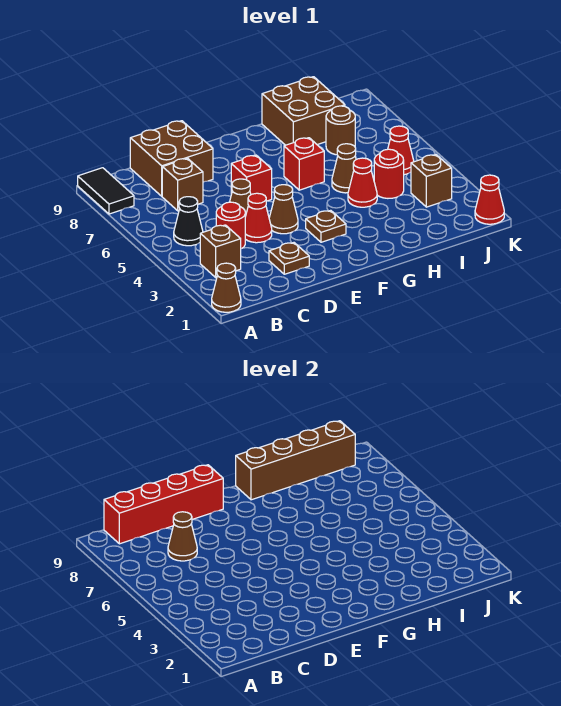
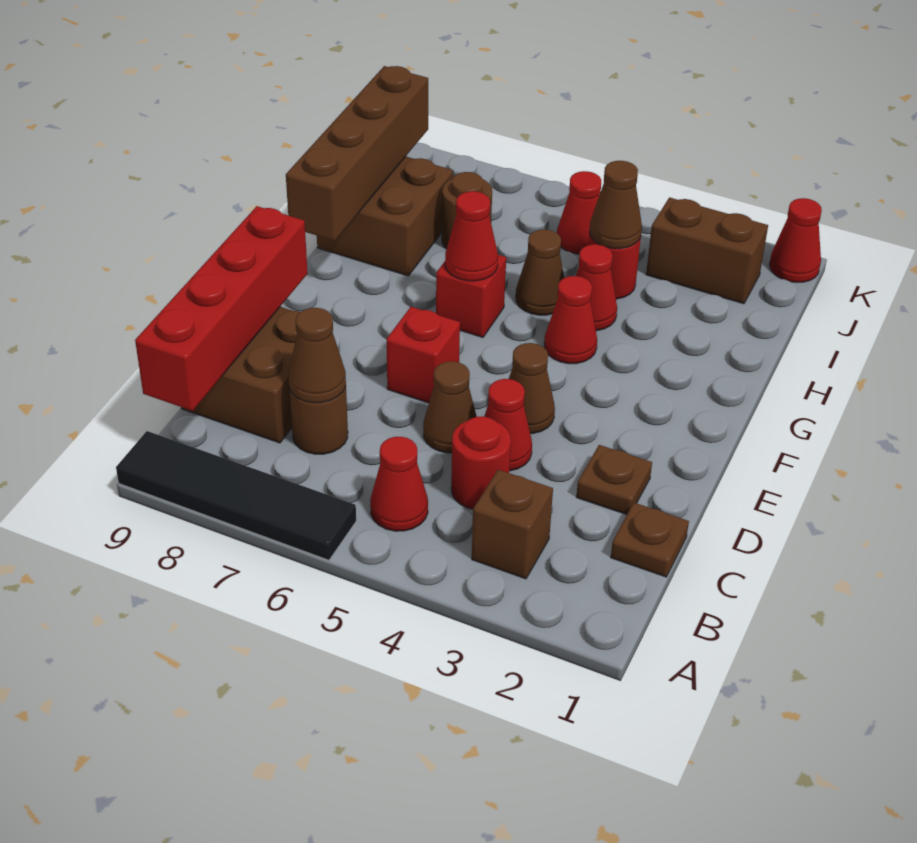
brown cone A1 level 1 -> brown cone I4 level 2
black tile A8:A9 level 1 -> black tile A6:A9 level 1
black cone B5 level 1 -> red cone B5 level 1
brown brick C7 level 1 -> brown round brick C7 level 1
brown plate F3 level 1 -> brown plate C1 level 1
none -> red cone G4 level 1
none -> red cone G6 level 2
brown brick J3 level 1 -> brown brick J2:J3 level 1

